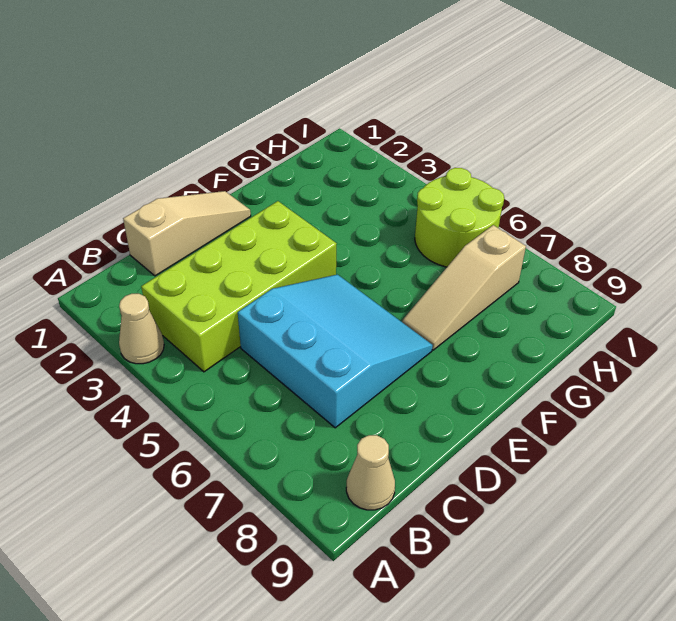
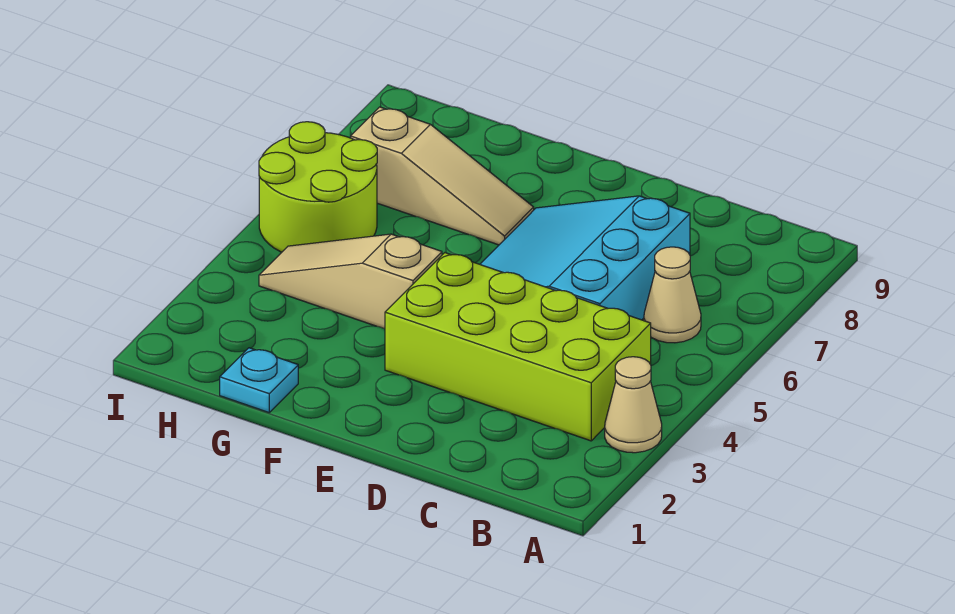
tan cone B9 level 1 -> tan cone B6 level 1
tan slope C1:E1 level 1 top C -> tan slope F4:H4 level 1 top F
none -> cyan plate G1 level 1

